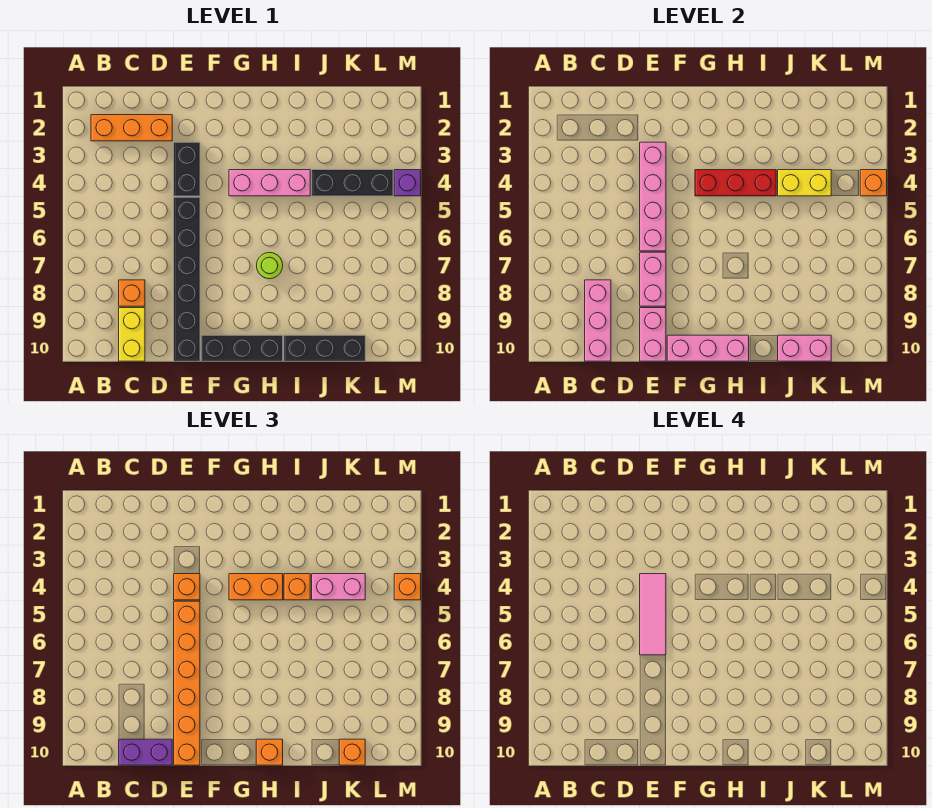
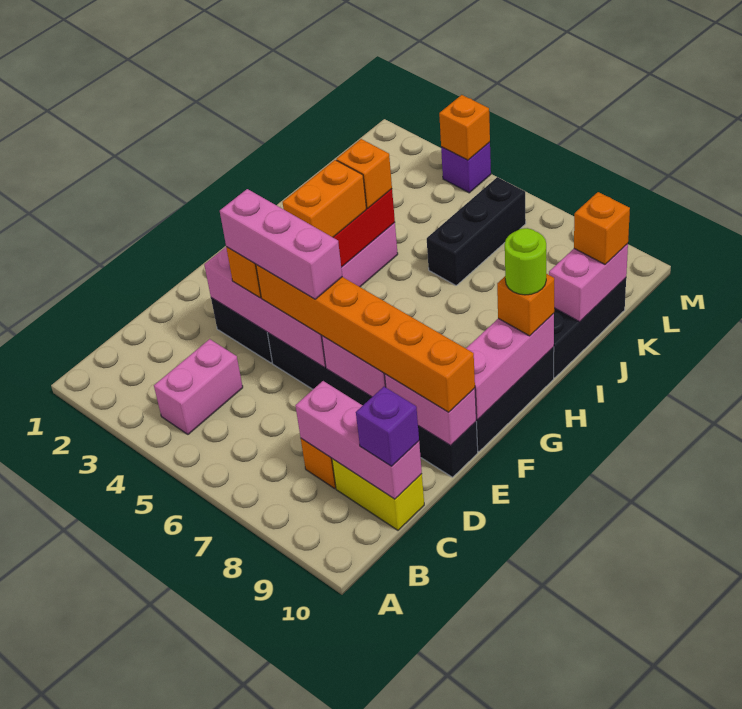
orange brick B2:D2 level 1 -> none
purple brick C10:D10 level 3 -> purple brick C10 level 3
pink tile E4:E6 level 4 -> pink brick E4:E6 level 4
lime round brick H7 level 1 -> lime round brick H10 level 4
black brick J4:L4 level 1 -> black brick J6:L6 level 1
yellow brick J4:K4 level 2 -> none
pink brick J4:K4 level 3 -> pink brick B4:C4 level 1
orange brick M4 level 3 -> none

